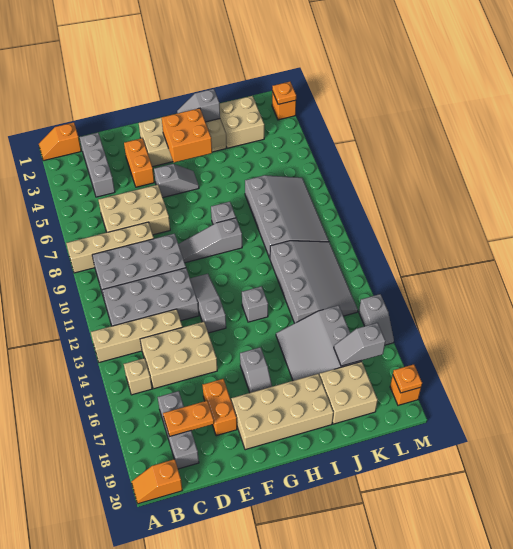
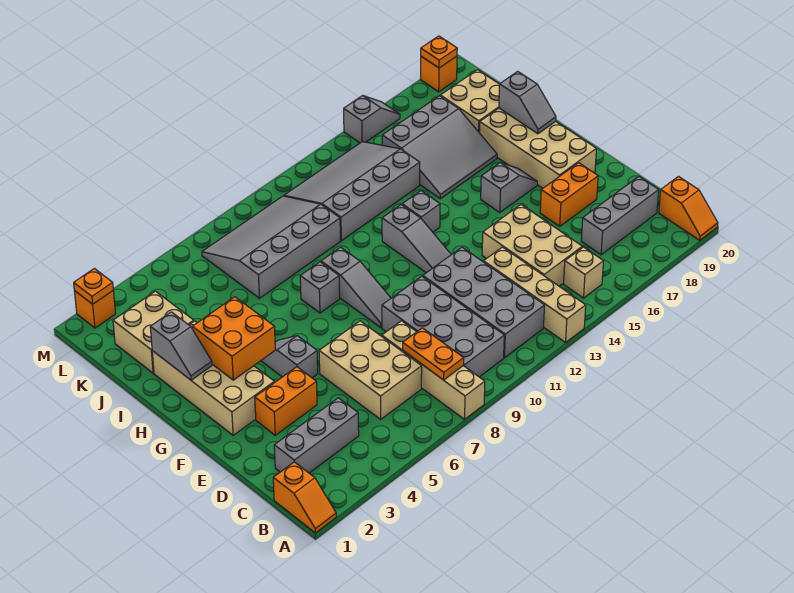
orange plate C18:D18 level 2 -> orange plate B8:C8 level 2
grey slope F11:F13 level 1 top 13 -> grey slope F12:H12 level 1 top H
grey slope K17:L17 level 2 top L -> grey slope H19:I19 level 2 top I

